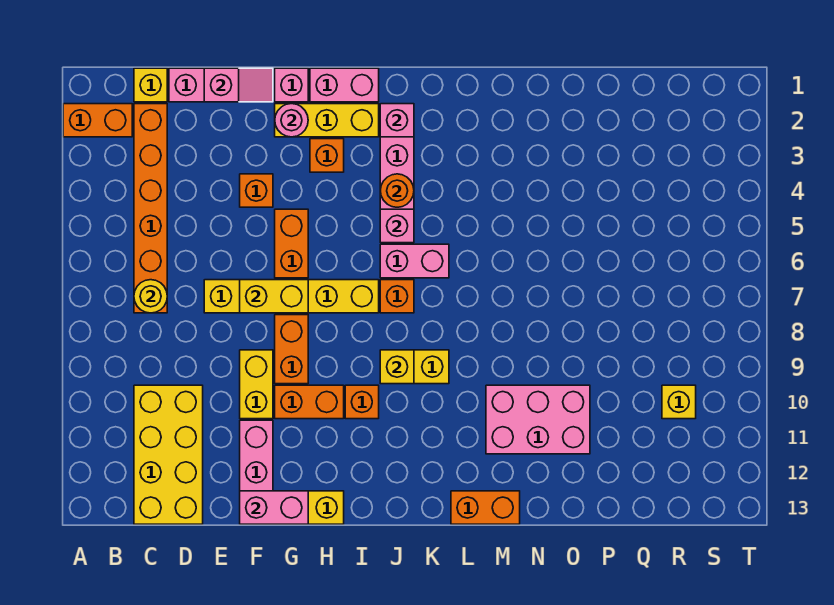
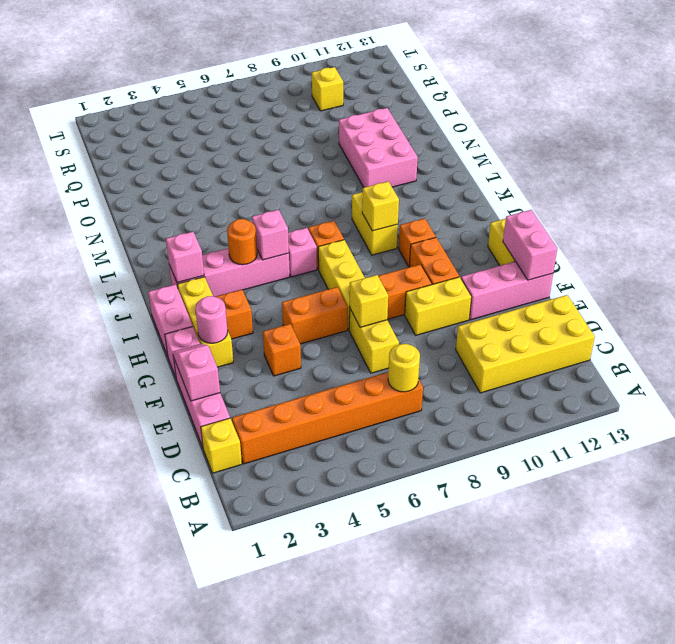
orange brick A2:B2 level 1 -> none
yellow brick F7:G7 level 2 -> yellow brick F7 level 2
pink brick J6:K6 level 1 -> pink brick J6 level 1
orange brick L13:M13 level 1 -> none

